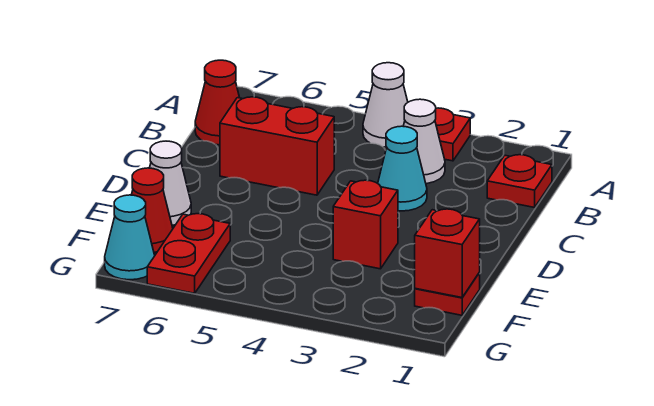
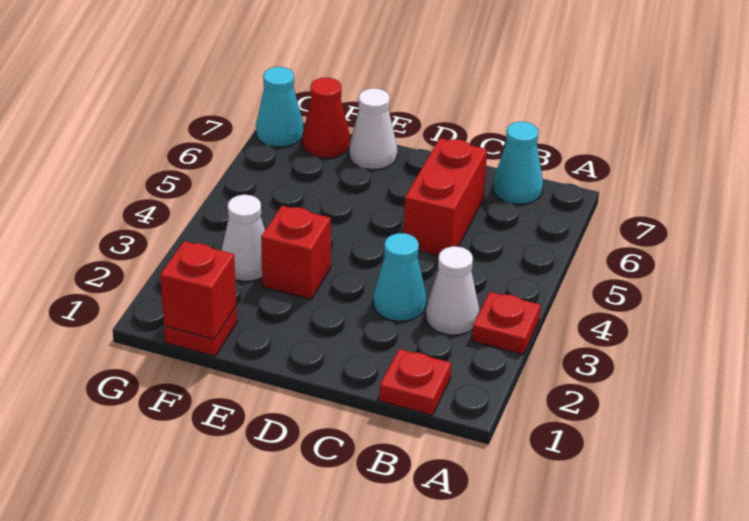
white cone A4 level 1 -> white cone F3 level 1
red cone B7 level 1 -> cyan cone B7 level 1
red plate F6:G6 level 1 -> none

